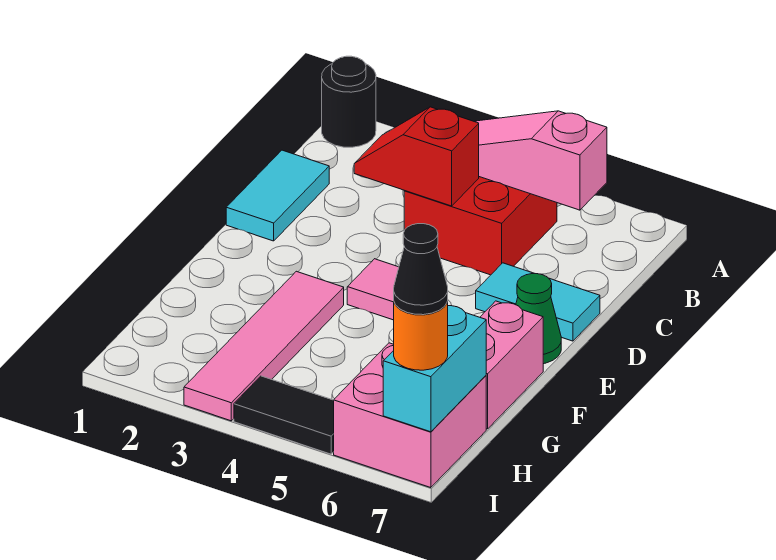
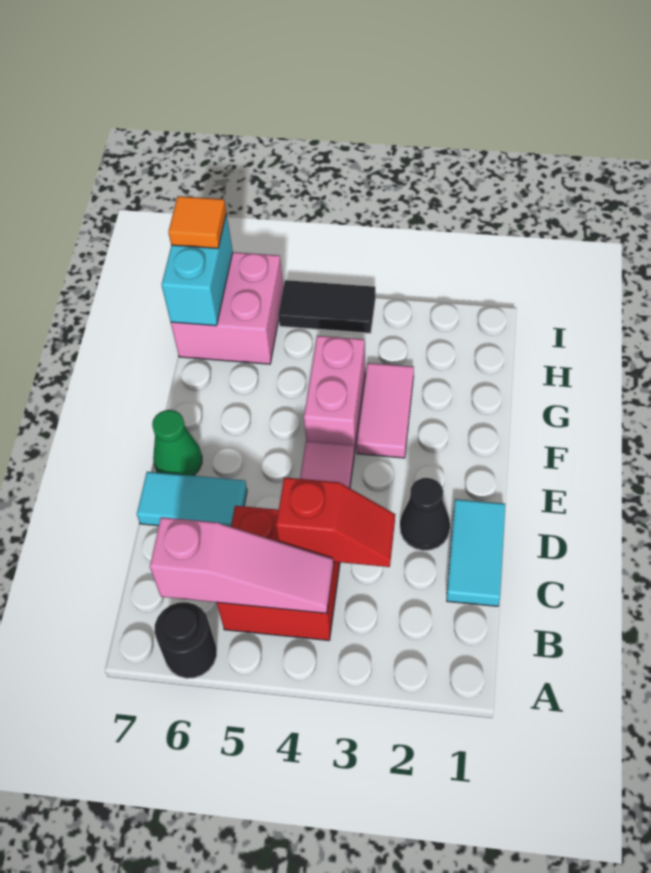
black round brick A1 level 1 -> black round brick A6 level 1
pink tile F3:I3 level 1 -> pink tile F3:G3 level 1
pink brick F7:G7 level 1 -> pink brick F4:G4 level 1
orange round brick I7 level 3 -> orange tile I7 level 3
black cone I7 level 4 -> black cone D2 level 1

